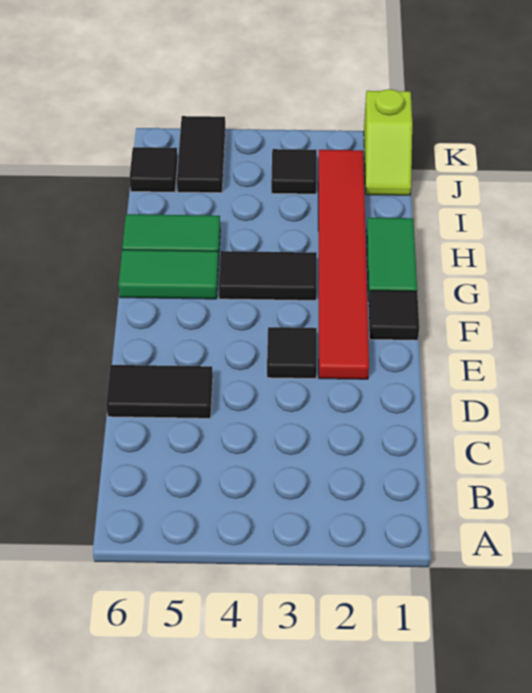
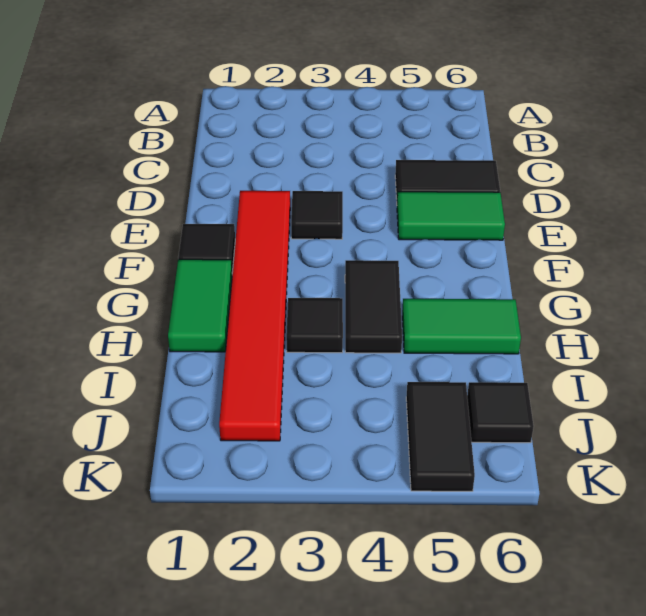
black tile G3:G4 level 1 -> black tile G4:H4 level 1
green tile G5:G6 level 1 -> green tile E5:E6 level 1
lime slope J1:K1 level 1 top K -> none
black tile J3 level 1 -> black tile H3 level 1

